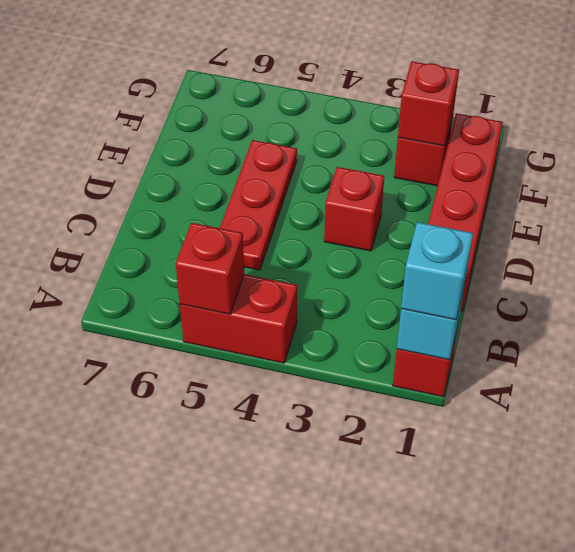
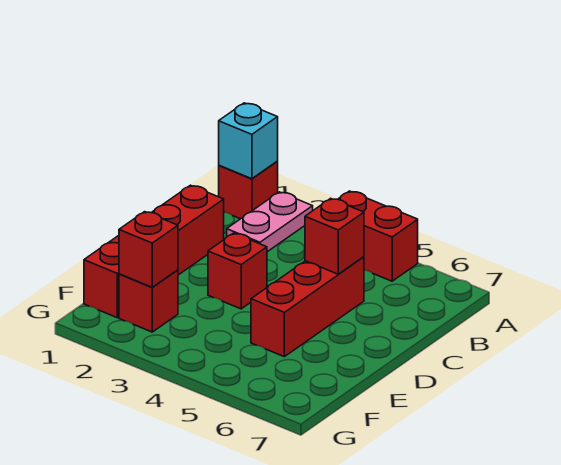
cyan brick A1 level 3 -> none
none -> pink plate A2:B2 level 1
red brick A5 level 2 -> red brick C5 level 2
red plate C5:E5 level 1 -> red brick C5:E5 level 1

